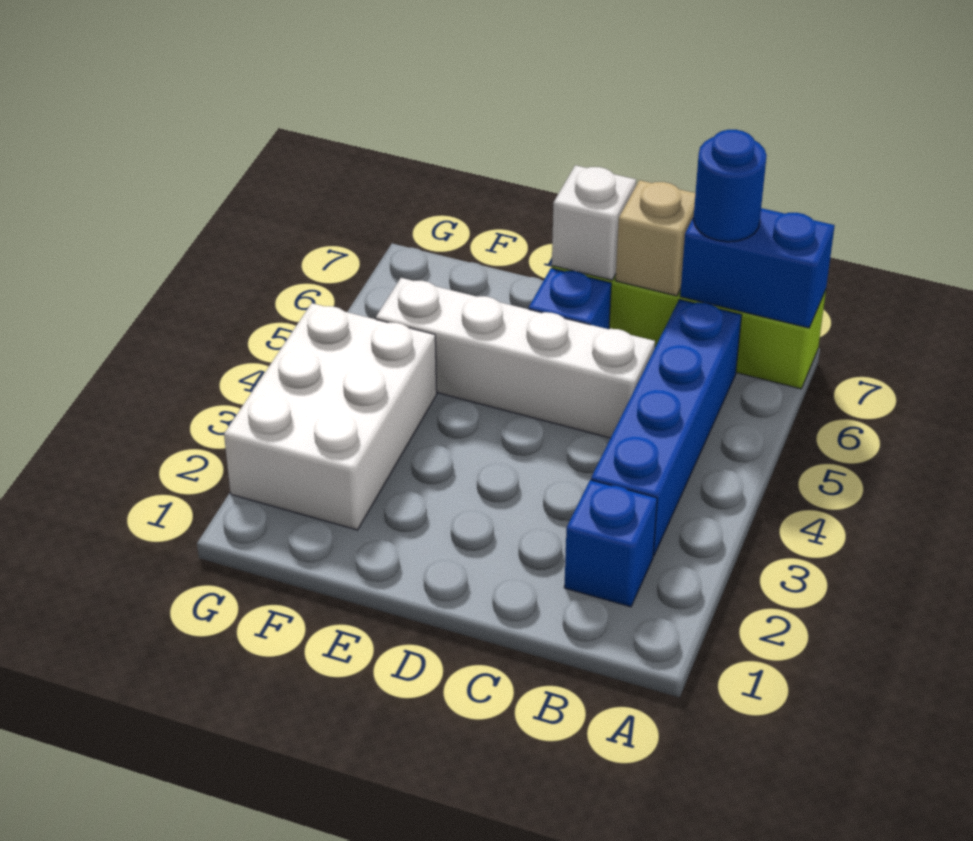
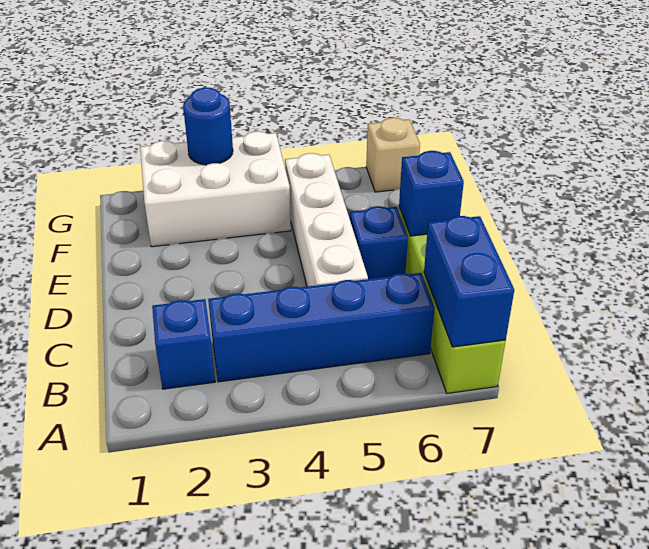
blue round brick B7 level 3 -> blue round brick G3 level 2
tan brick C7 level 2 -> tan brick G7 level 1
white brick D7 level 2 -> blue brick D7 level 2

